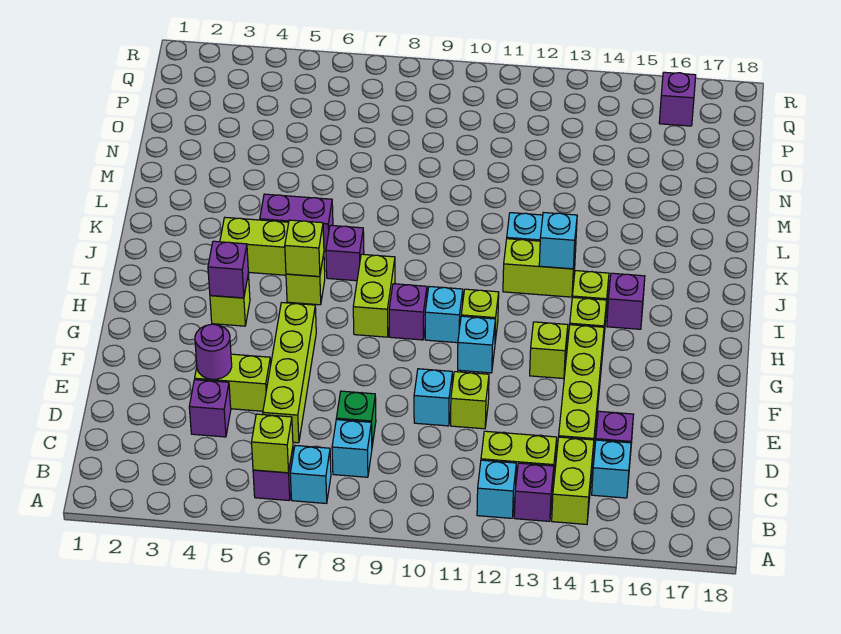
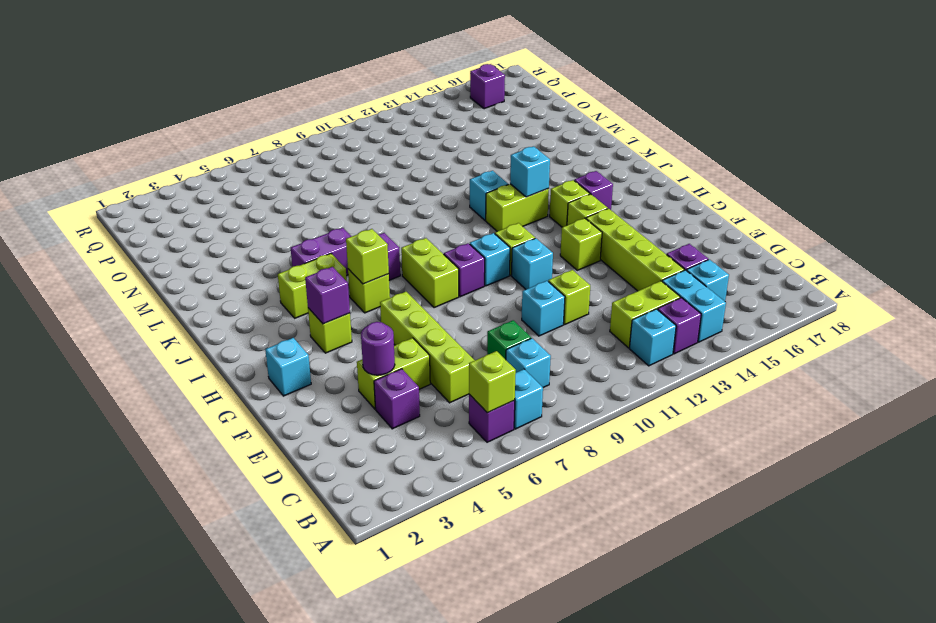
lime brick B14:C14 level 1 -> cyan brick B14:C14 level 1
none -> cyan brick G2 level 1

